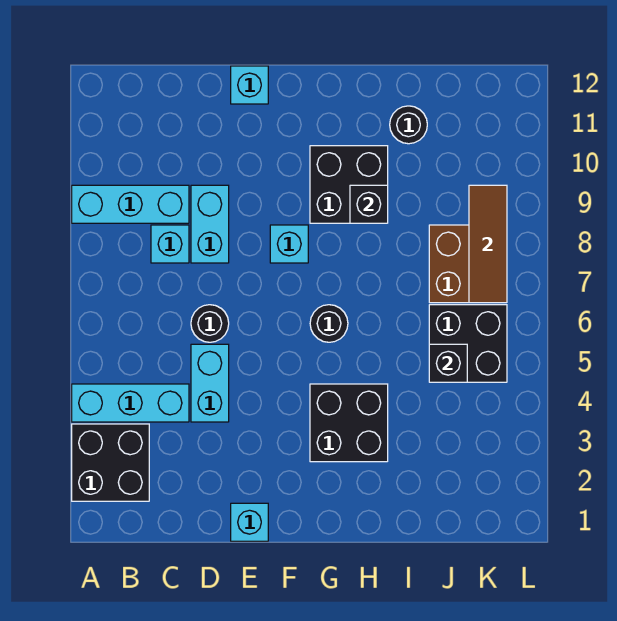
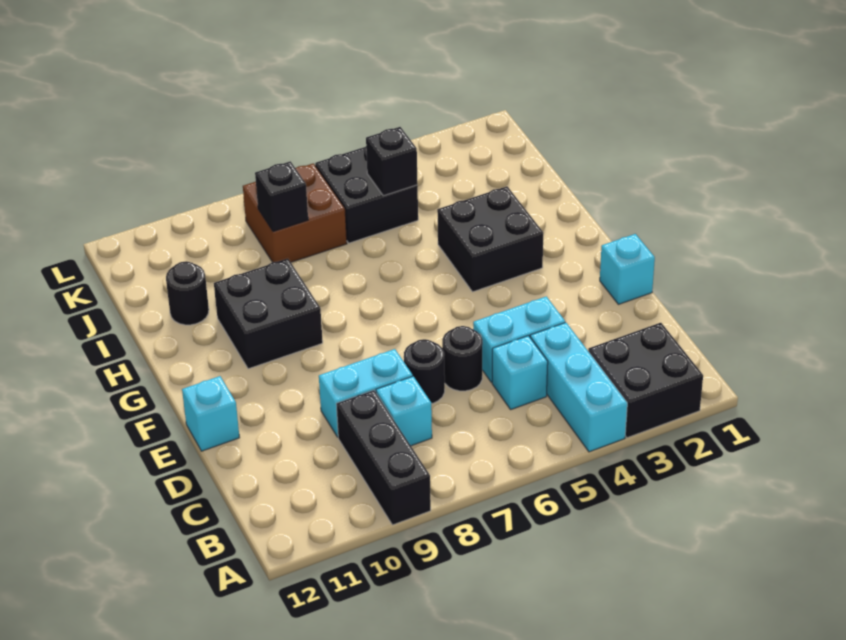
cyan brick A9:C9 level 1 -> black brick A9:C9 level 1
cyan brick F8 level 1 -> cyan brick C5 level 1
black round brick G6 level 1 -> black round brick D7 level 1
black brick H9 level 2 -> black brick J8 level 2
brown tile K7:K9 level 2 -> none

